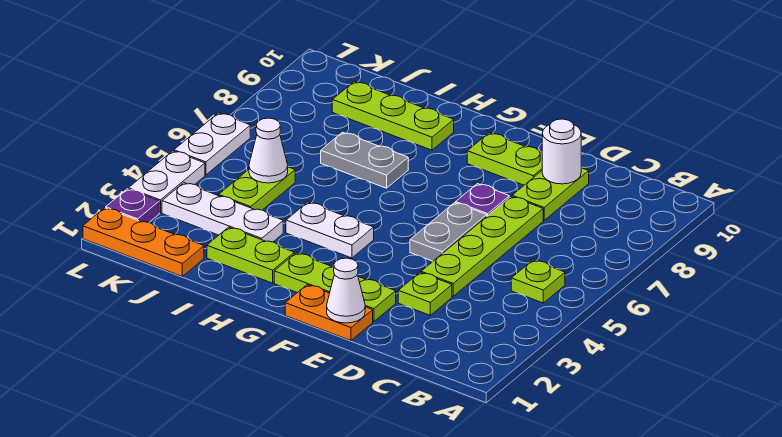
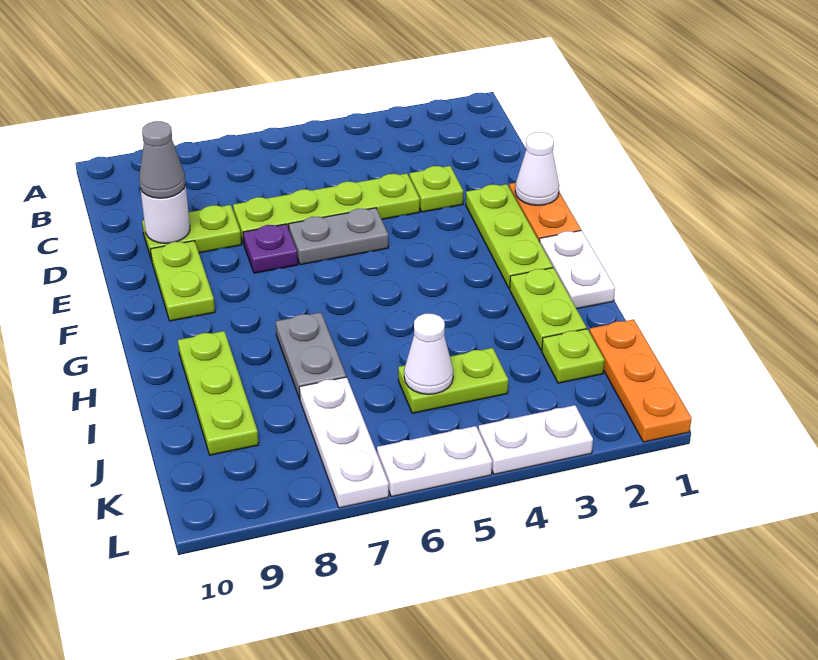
lime plate B5 level 1 -> lime plate J2 level 1
none -> grey cone D9 level 3
white plate G4:H4 level 1 -> white plate G1:H1 level 1
white plate I3:K3 level 1 -> white plate J7:L7 level 1
purple plate L2 level 1 -> none

